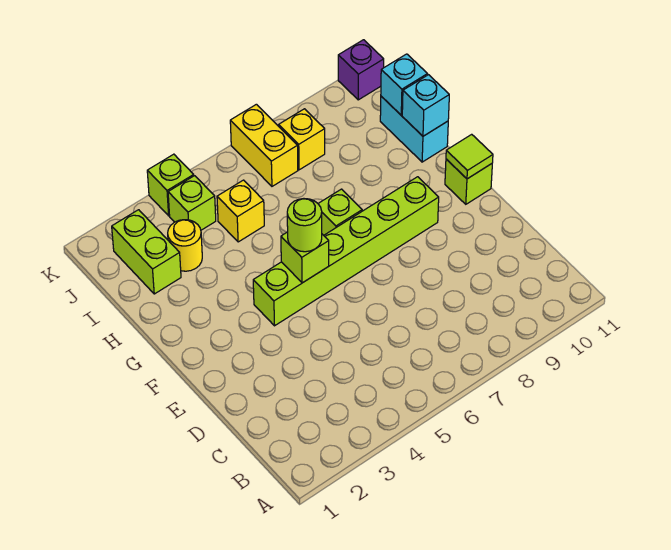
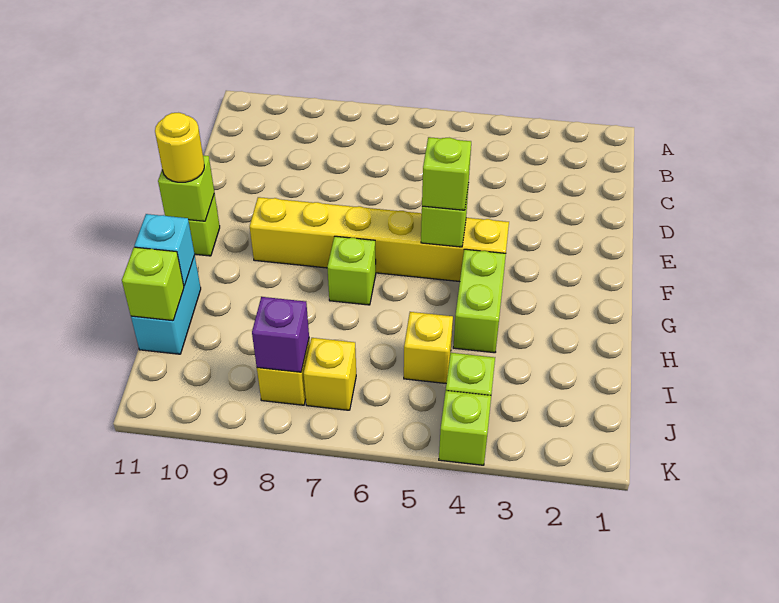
lime brick F4:F9 level 1 -> yellow brick F4:F9 level 1
lime round brick F5 level 3 -> lime brick F5 level 3
lime tile F11 level 2 -> lime brick F11 level 2
lime brick I2:J2 level 1 -> lime brick G4:H4 level 1
yellow round brick I3 level 1 -> yellow round brick F11 level 3
cyan brick I11 level 2 -> lime brick I11 level 2
yellow brick J7:K7 level 1 -> yellow brick J7 level 1
purple brick K11 level 1 -> purple brick J8 level 2

